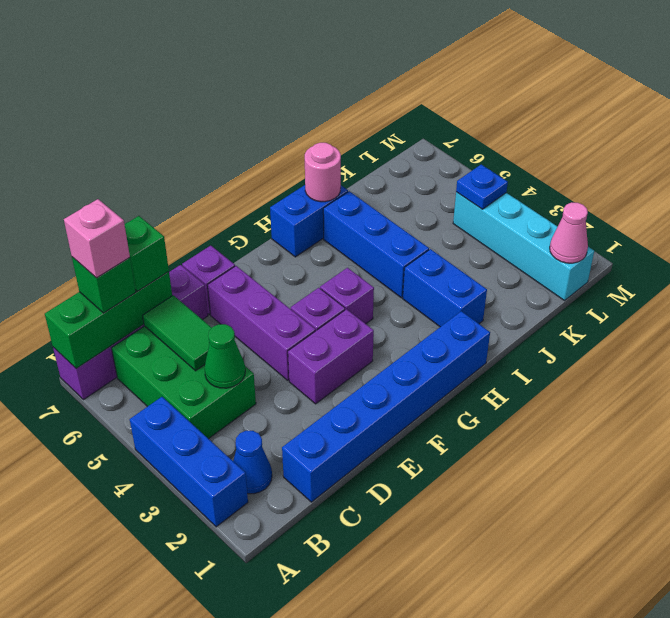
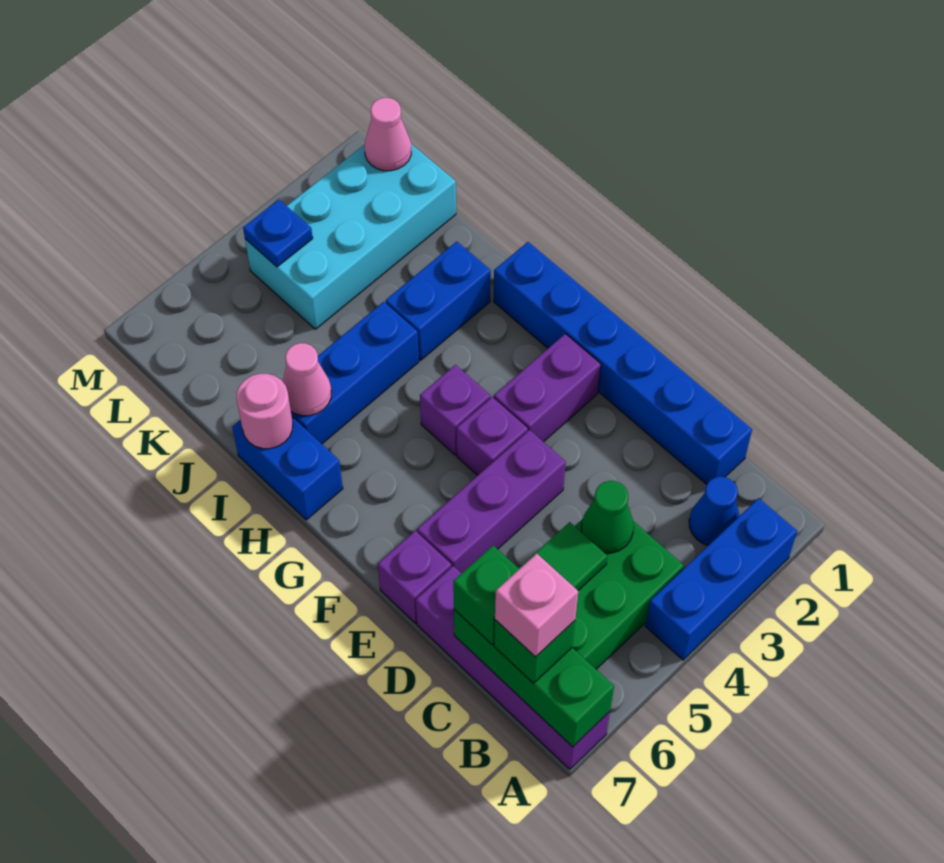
purple brick E3:F3 level 1 -> purple brick F2:F3 level 1
none -> pink cone I6 level 2
cyan brick L1:L4 level 1 -> cyan brick K1:L4 level 1

